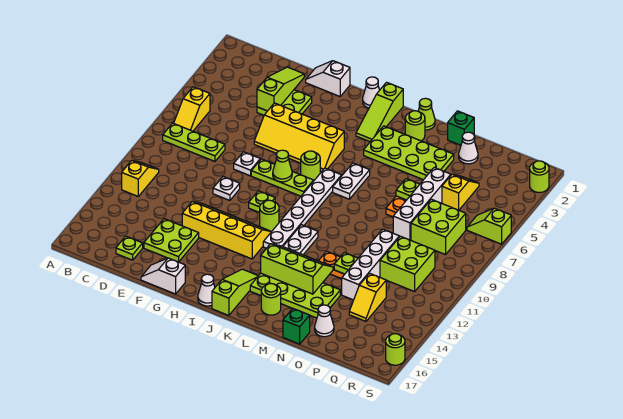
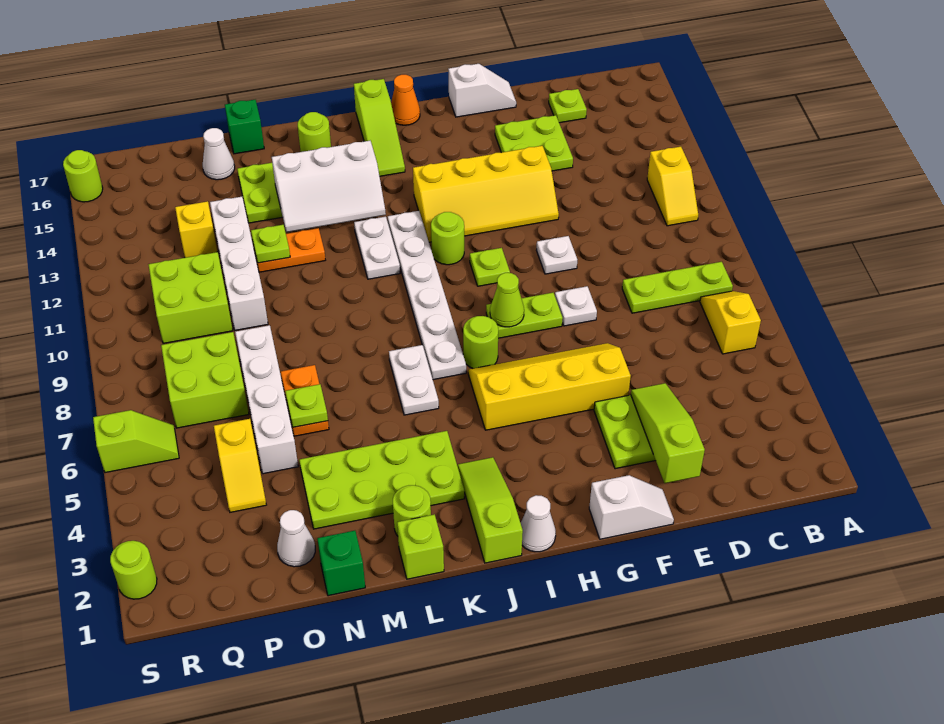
lime slope E2:E4 level 2 top 4 -> lime slope E2:E4 level 2 top 2
lime plate G8:I8 level 1 -> lime plate G8:H8 level 1
white cone I17 level 1 -> orange cone I17 level 1
lime slope K13:M14 level 2 top 14 -> white slope K13:M14 level 2 top 14
lime cone L1 level 1 -> lime brick L1 level 1

